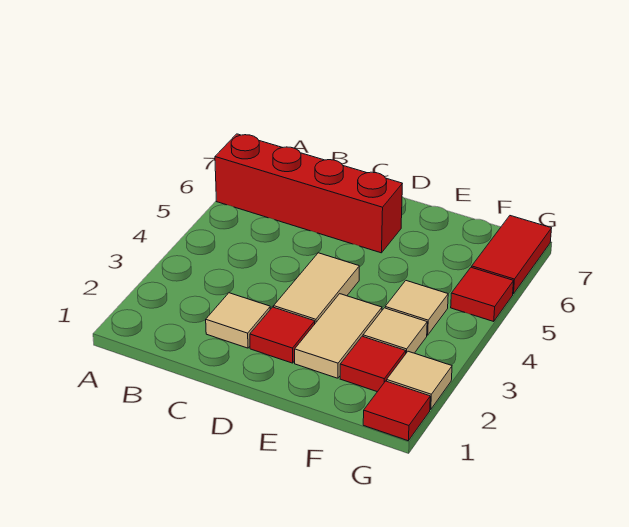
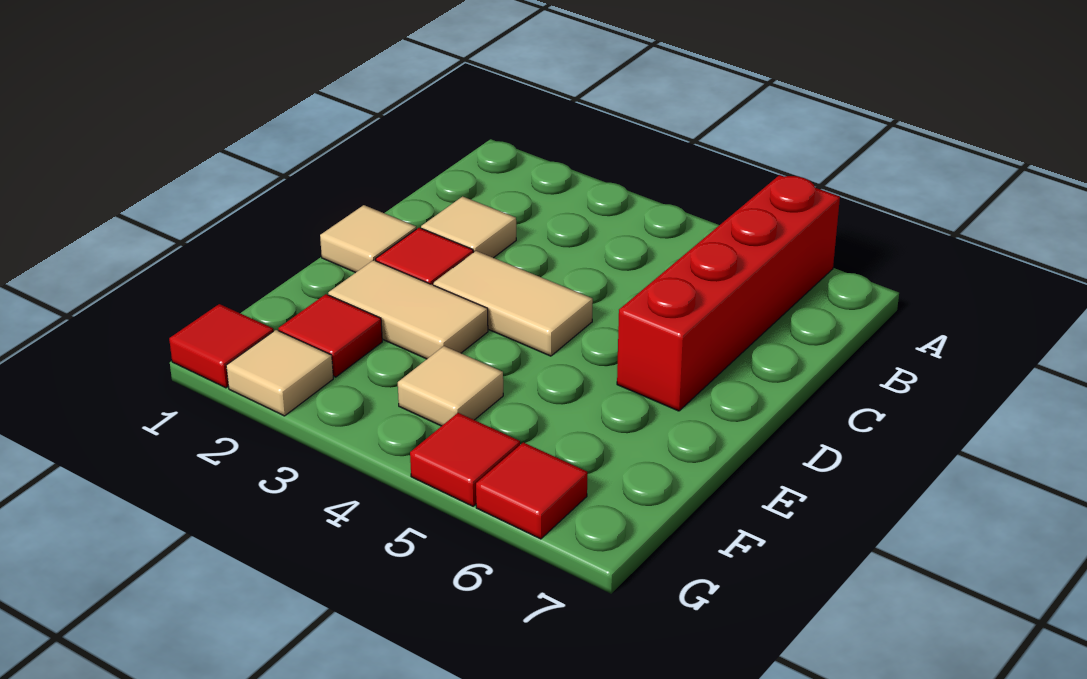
tan tile F3 level 1 -> tan tile D1 level 1
red tile G6:G7 level 1 -> red tile G6 level 1

